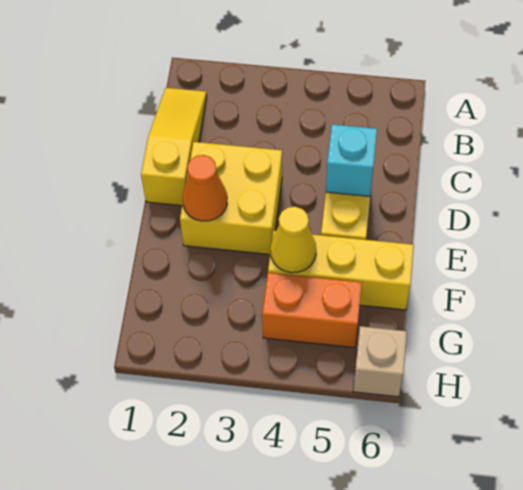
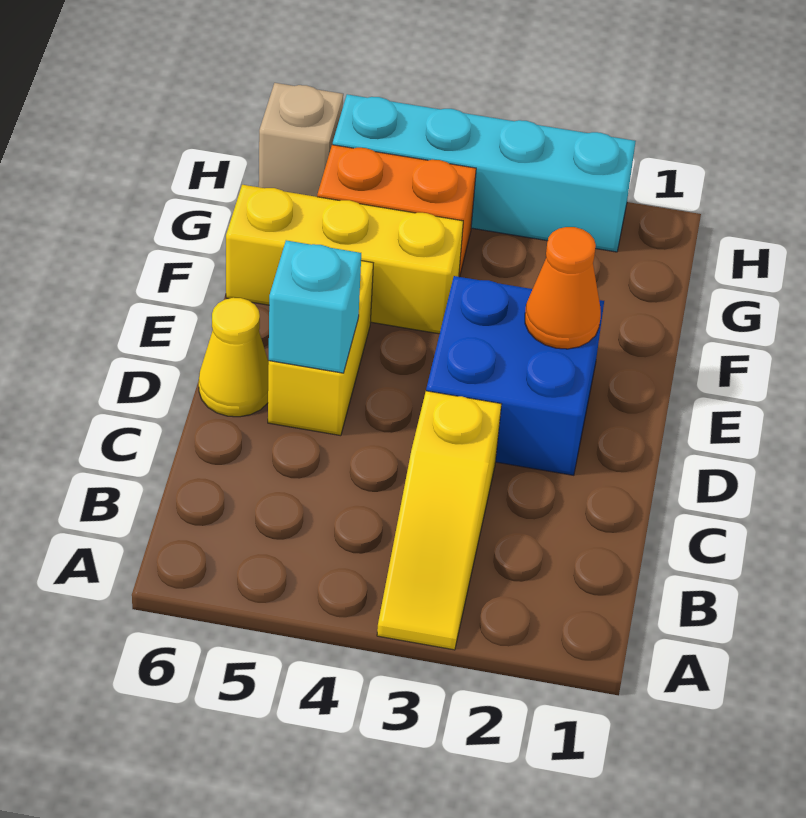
yellow slope B1:D1 level 1 top D -> yellow slope A3:C3 level 1 top C
yellow brick D2:E3 level 1 -> blue brick D2:E3 level 1
yellow cone F4 level 2 -> yellow cone D6 level 1
none -> cyan brick H2:H5 level 1

